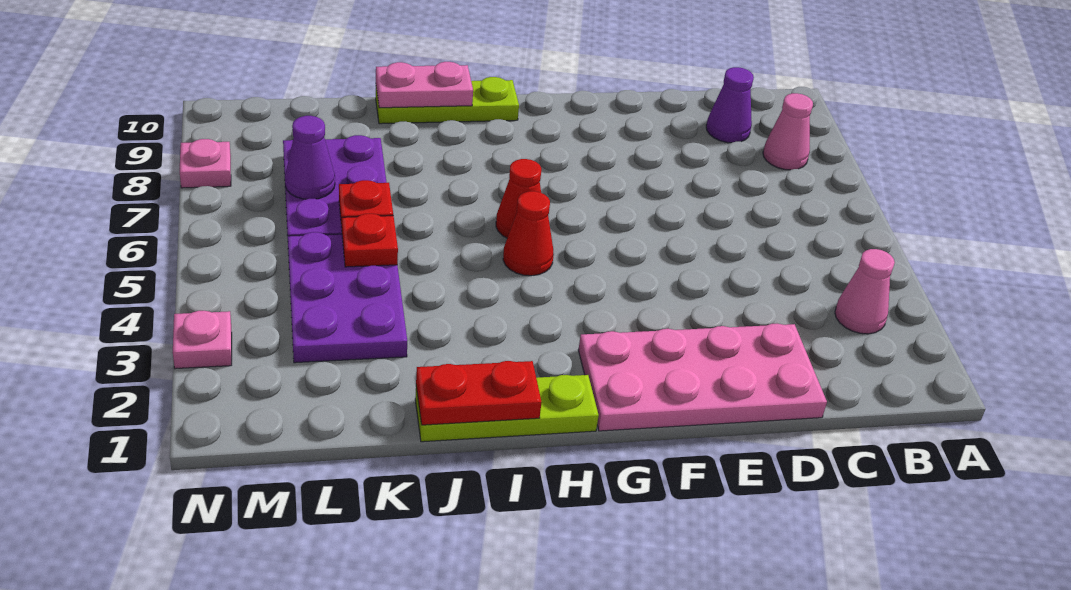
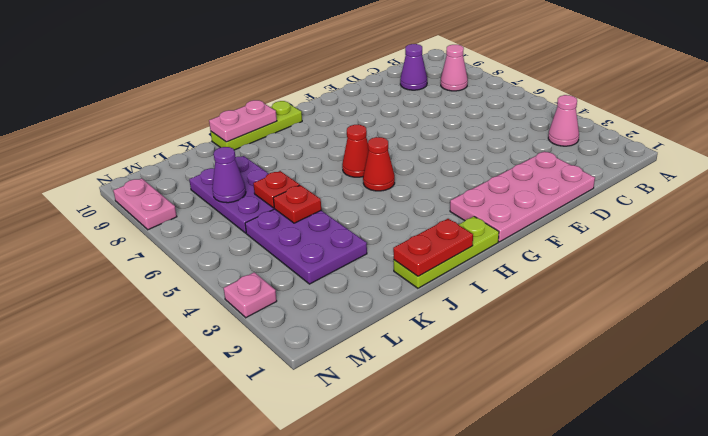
pink plate N8 level 1 -> pink plate N8:N9 level 1

